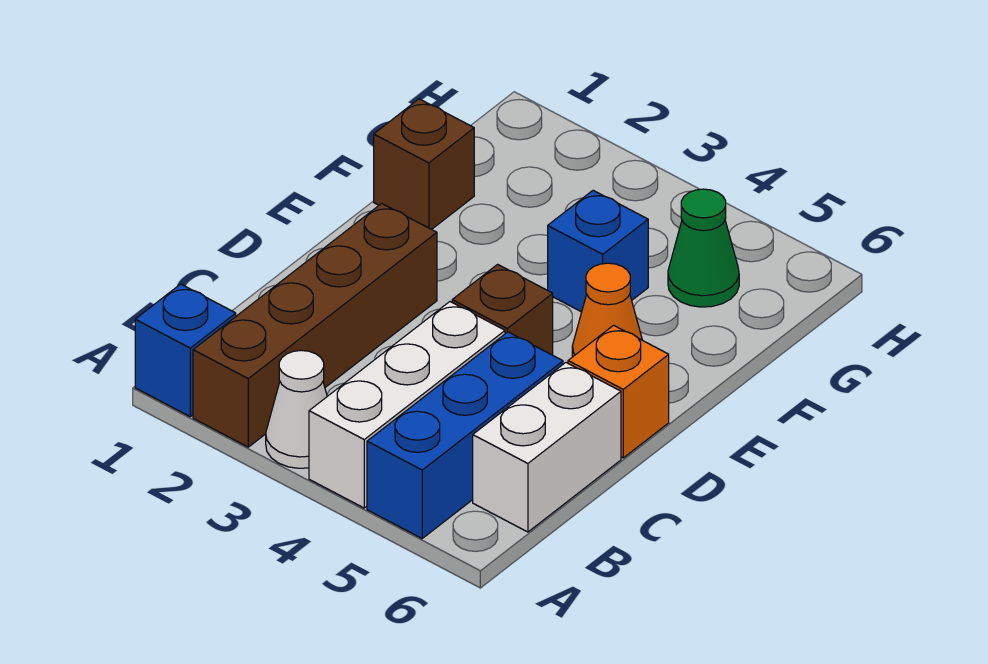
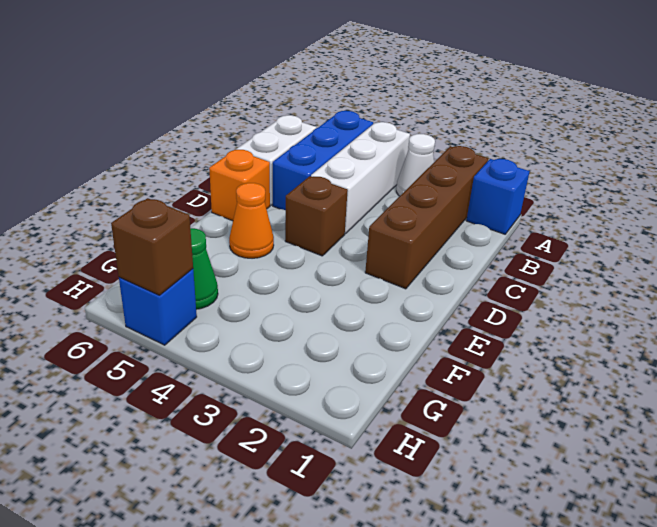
brown brick F1 level 1 -> brown brick H5 level 2
blue brick F4 level 1 -> blue brick H5 level 1

